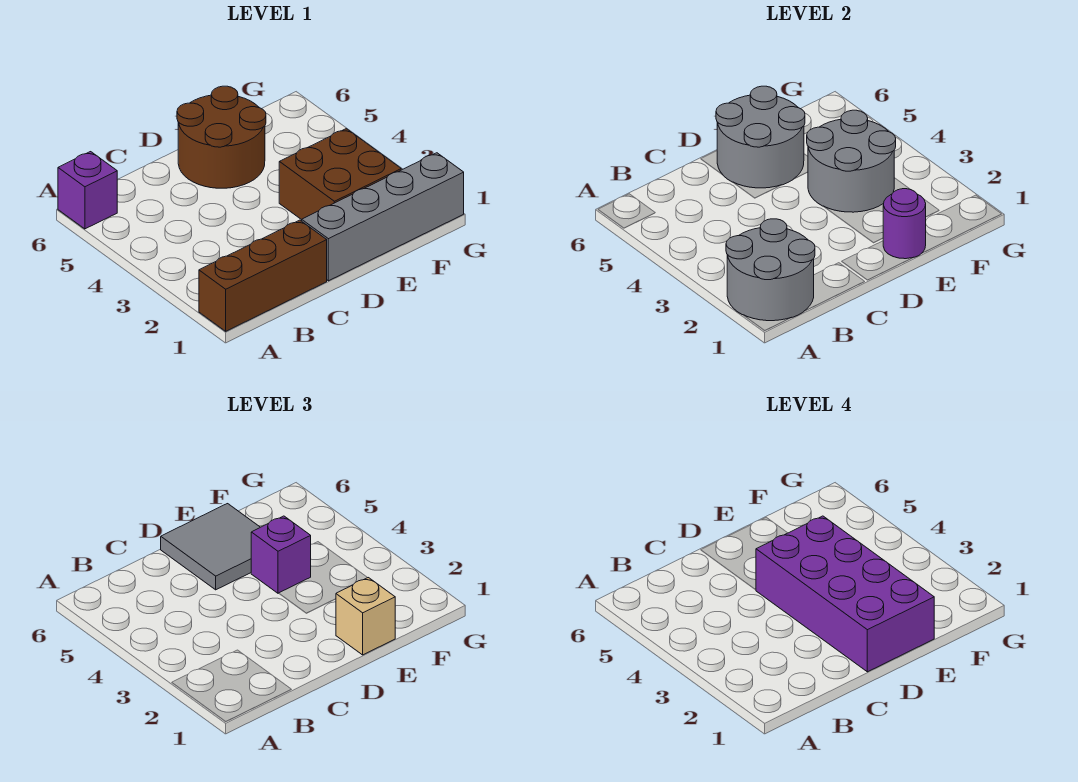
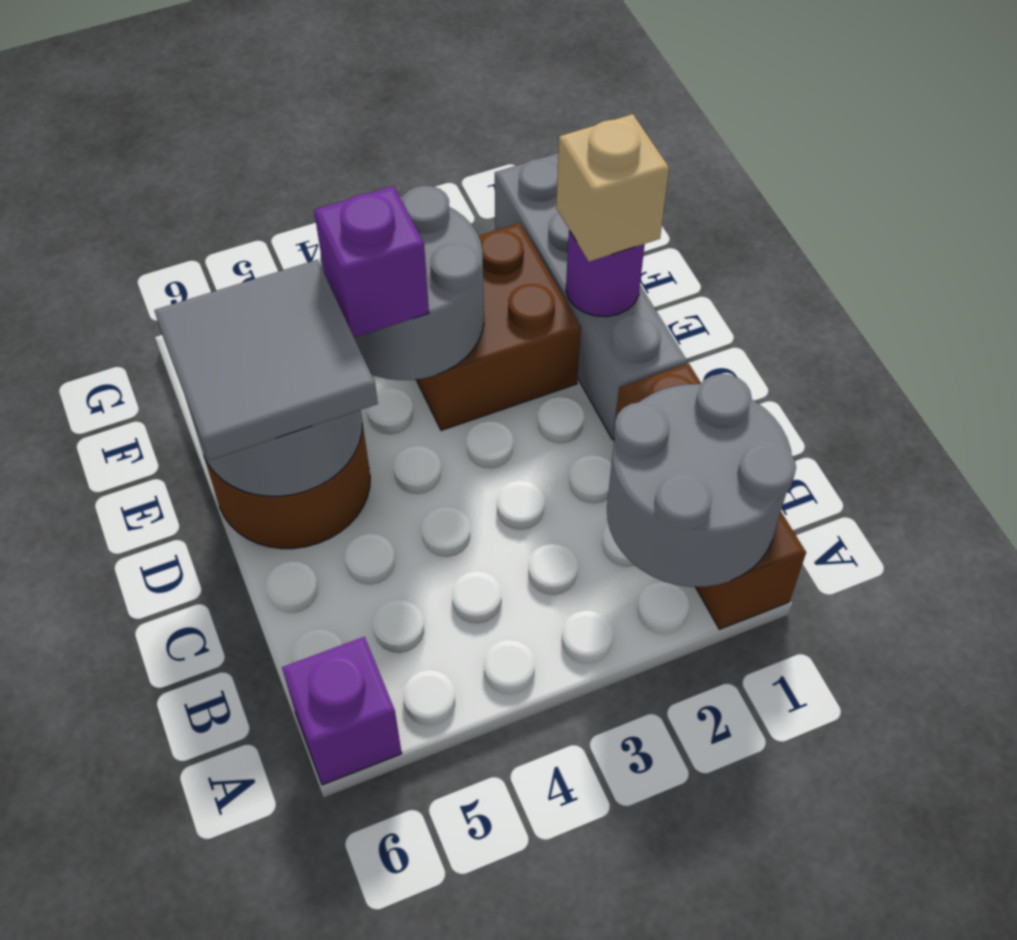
purple brick D1:E4 level 4 -> none

